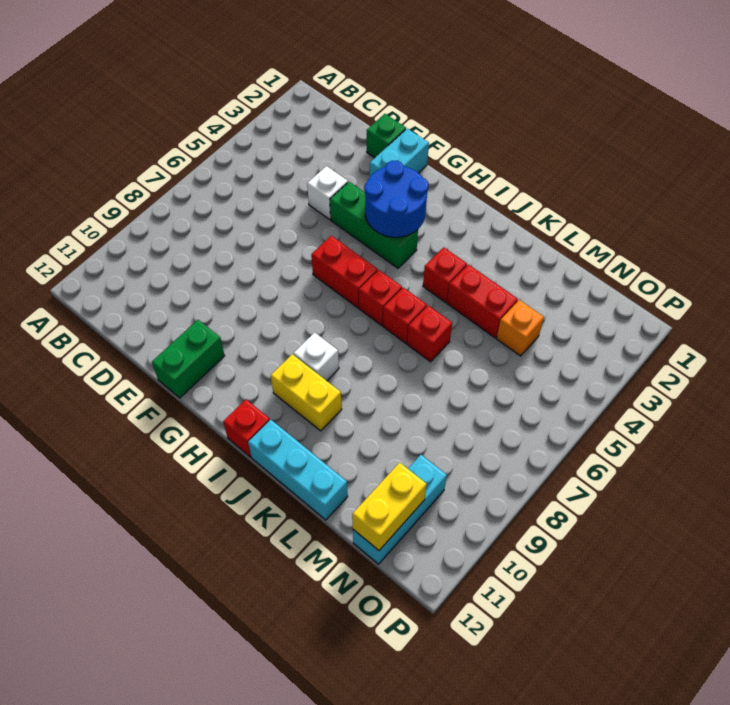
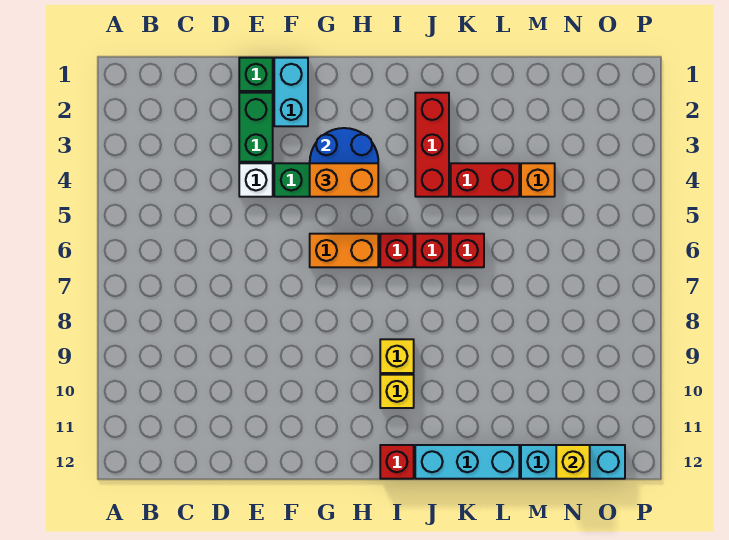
green brick F11:F12 level 1 -> green brick E2:E3 level 1
none -> orange brick G4:H4 level 3
red brick G6:H6 level 1 -> orange brick G6:H6 level 1
white brick I9 level 1 -> yellow brick I9 level 1
yellow brick I10:J10 level 1 -> yellow brick I10 level 1
red brick J4 level 1 -> red brick J2:J4 level 1
cyan brick N10:N12 level 1 -> cyan brick M12:O12 level 1
yellow brick N11:N12 level 2 -> yellow brick N12 level 2

